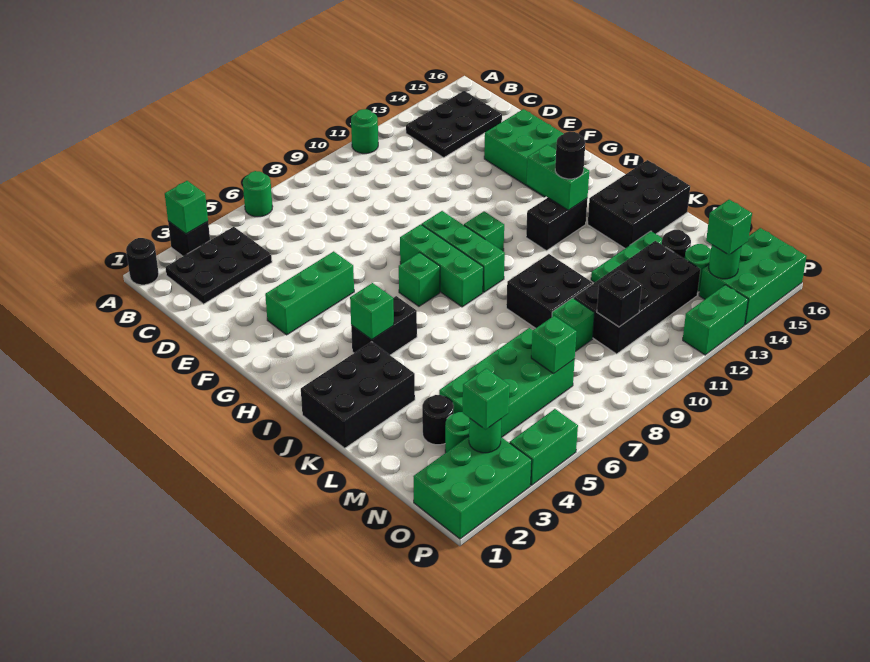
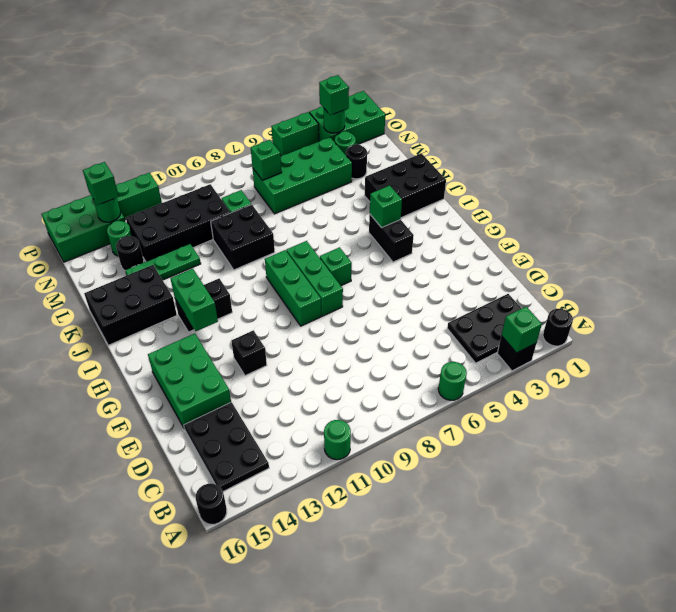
black plate B13:C15 level 1 -> black plate B14:D15 level 1
green brick F3:F5 level 1 -> none
green brick H10 level 1 -> none
black brick I4:I5 level 1 -> black brick H4:I4 level 1
black round brick I13 level 3 -> black round brick A16 level 1
black brick N10 level 2 -> black brick F12 level 1

